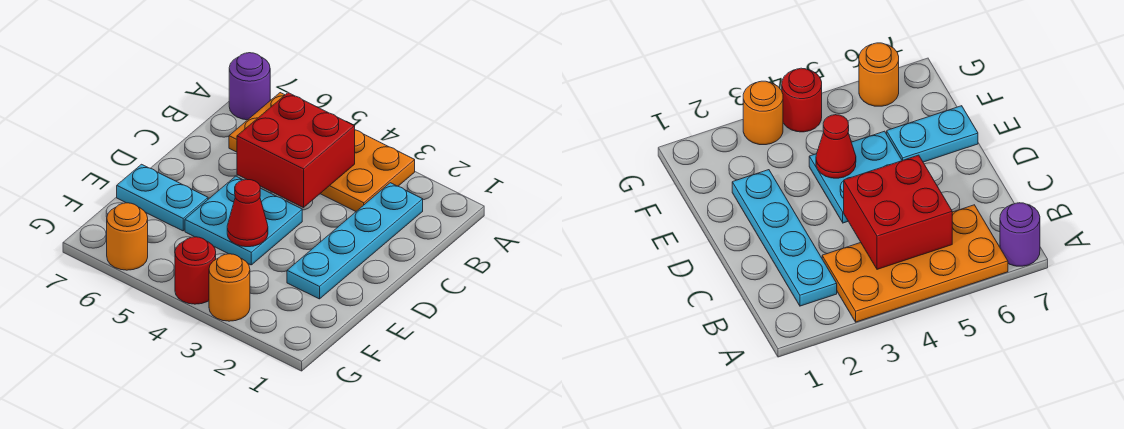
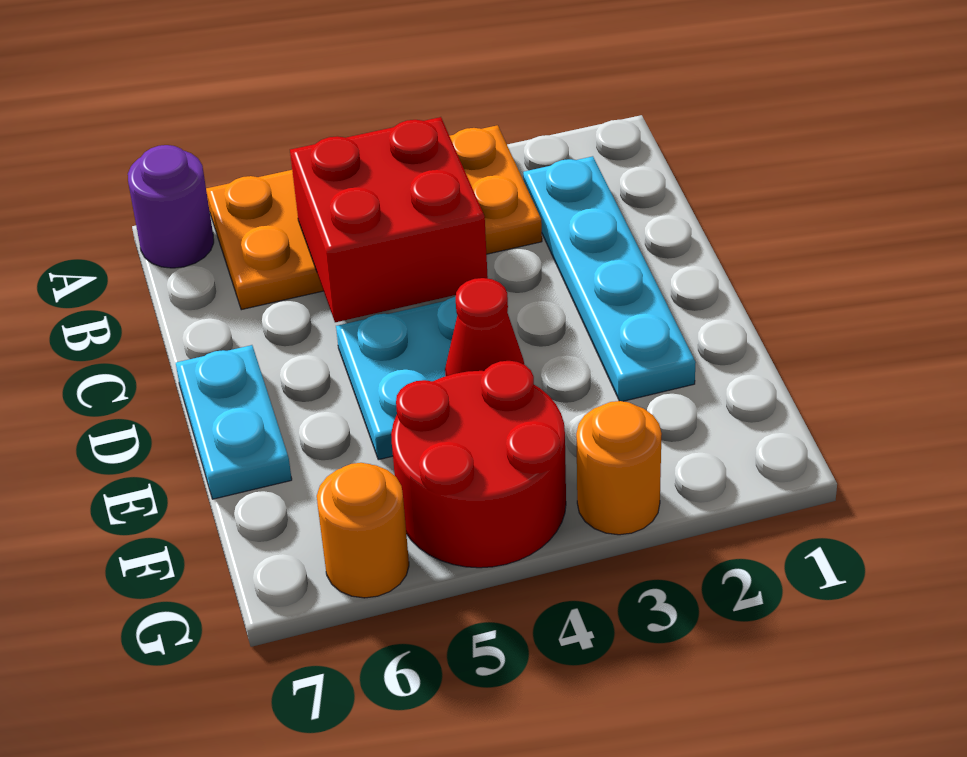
cyan plate E6:E7 level 1 -> cyan plate D7:E7 level 1
red round brick G4 level 1 -> red round brick F4:G5 level 1

